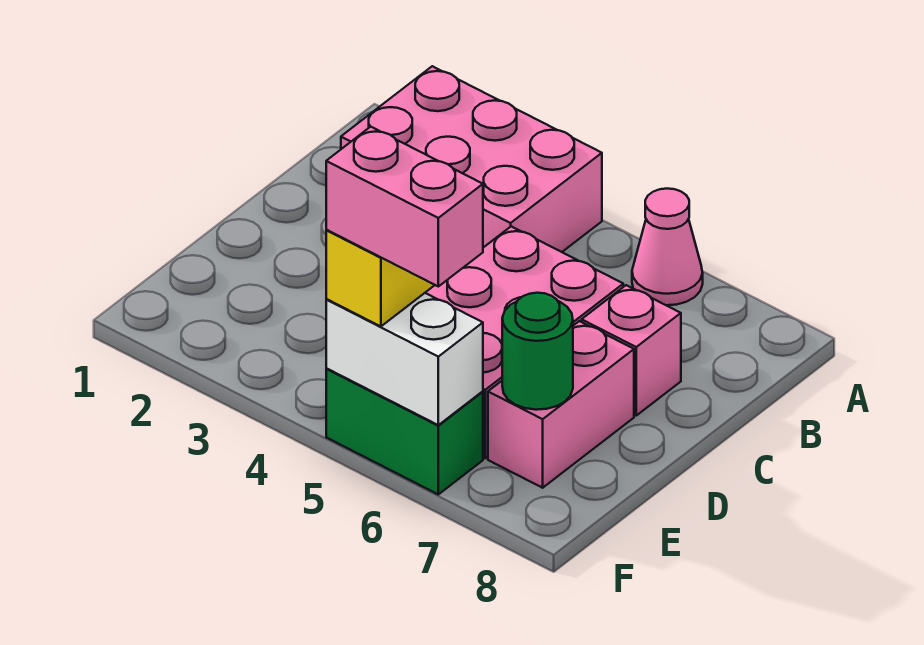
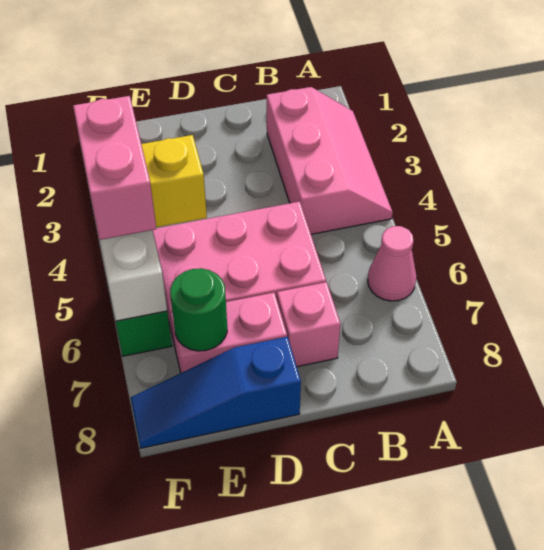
pink brick A2:B4 level 1 -> pink slope A2:B4 level 1 top B
none -> blue slope D8:F8 level 1 top D

